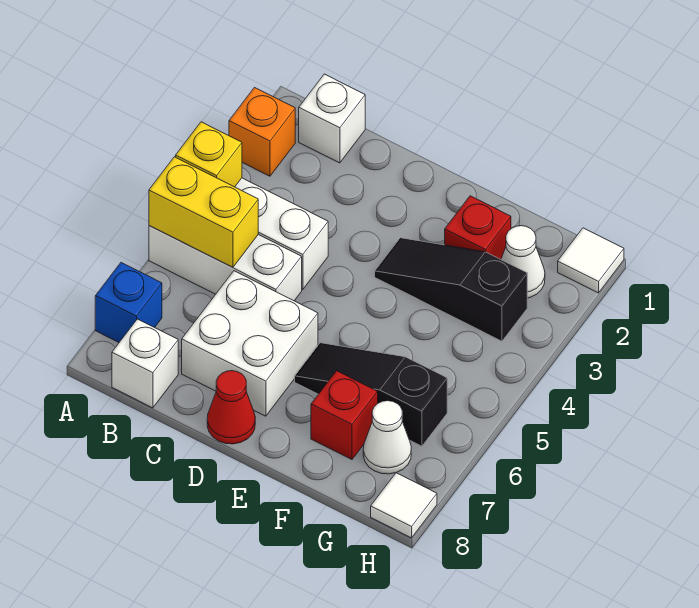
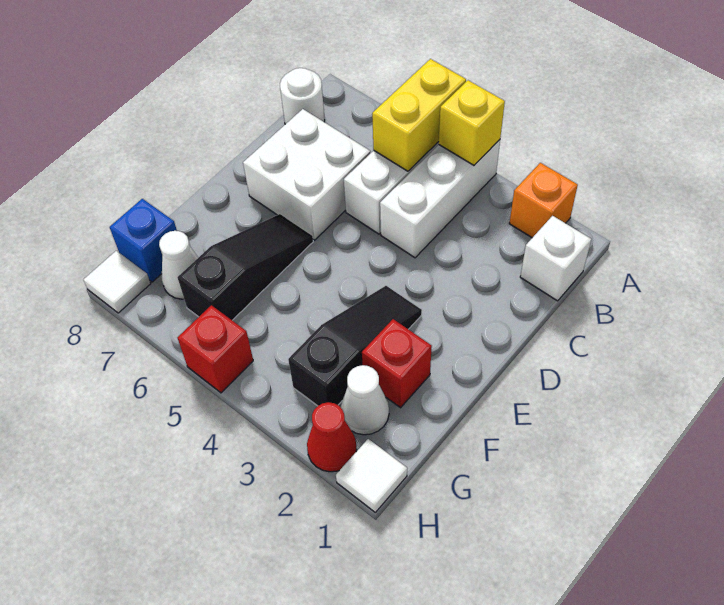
blue brick A7 level 1 -> blue brick G8 level 1
white brick B8 level 1 -> white round brick B8 level 1
red cone D8 level 1 -> red cone H2 level 1
red brick F7 level 1 -> red brick H5 level 1

